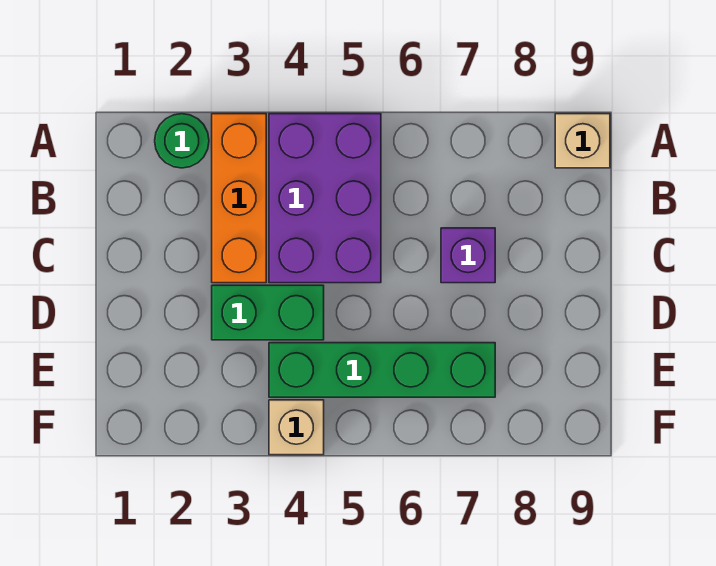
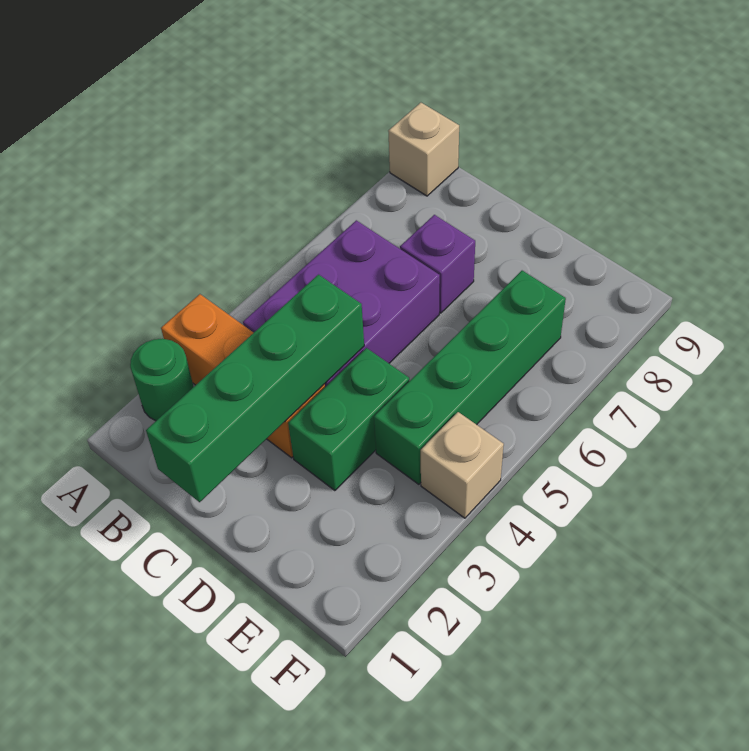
purple brick A4:C5 level 1 -> purple brick B4:C6 level 1
none -> green brick C1:C4 level 2

